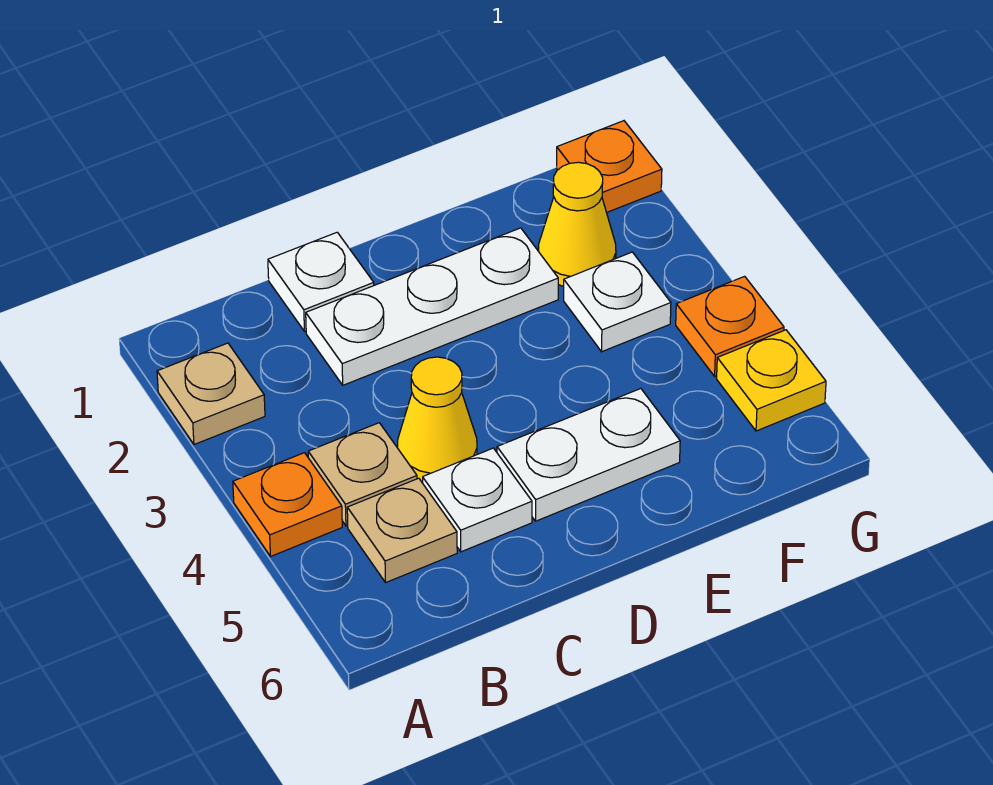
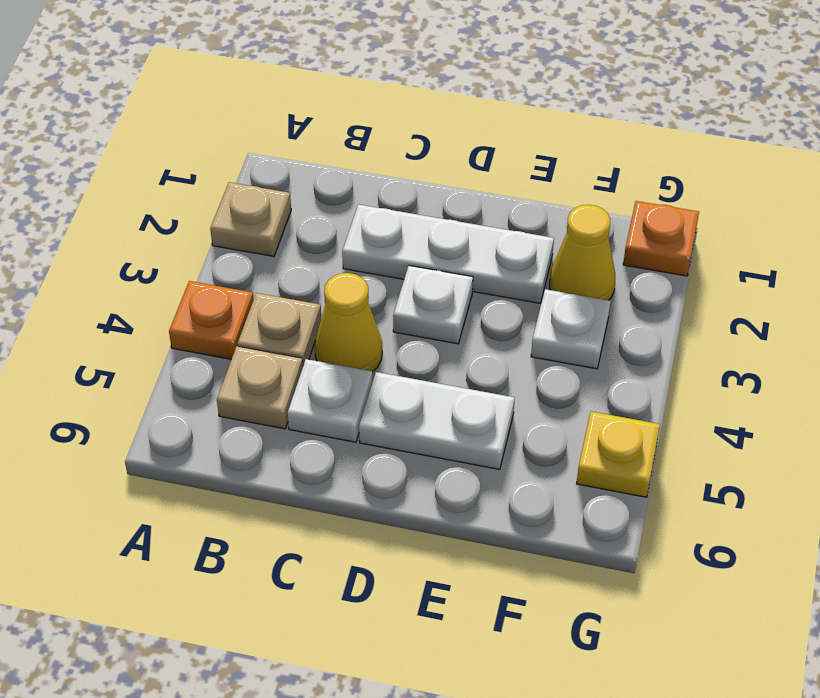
white plate C1 level 1 -> white plate D3 level 1
orange plate G4 level 1 -> none

